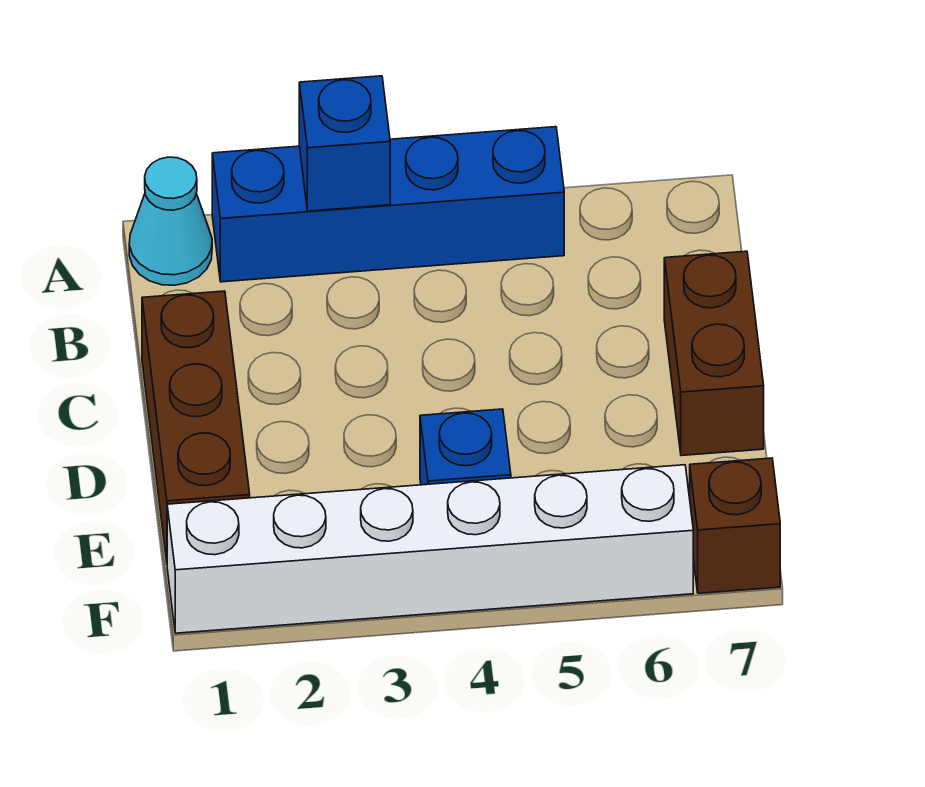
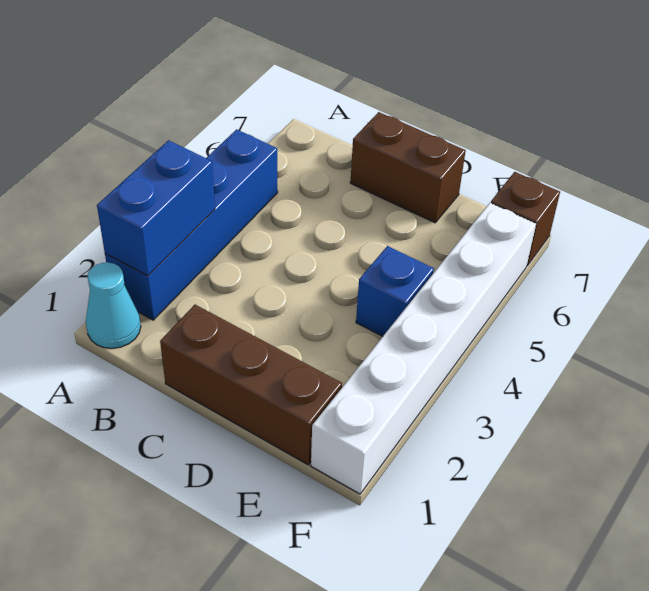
blue brick A3 level 2 -> blue brick A2:A3 level 2

